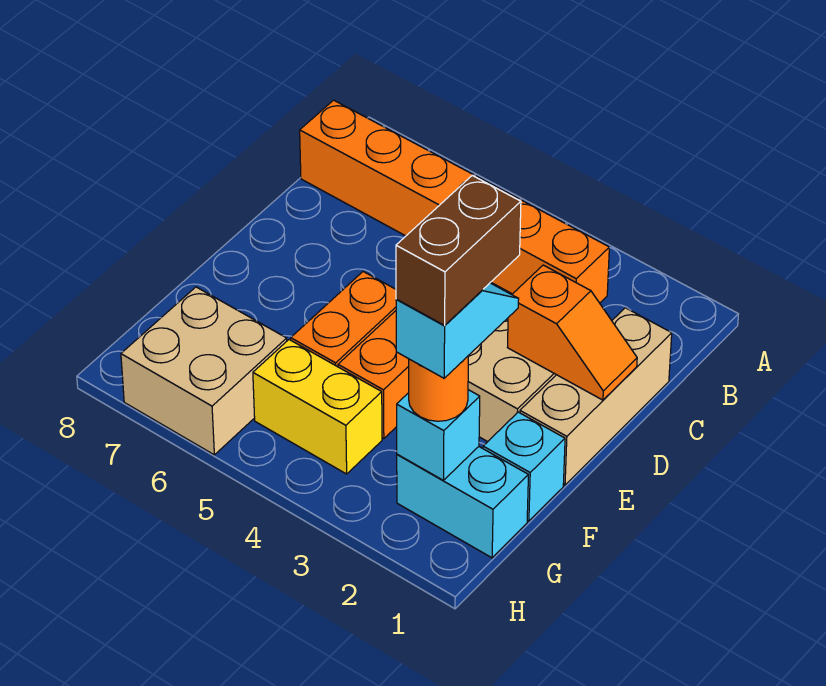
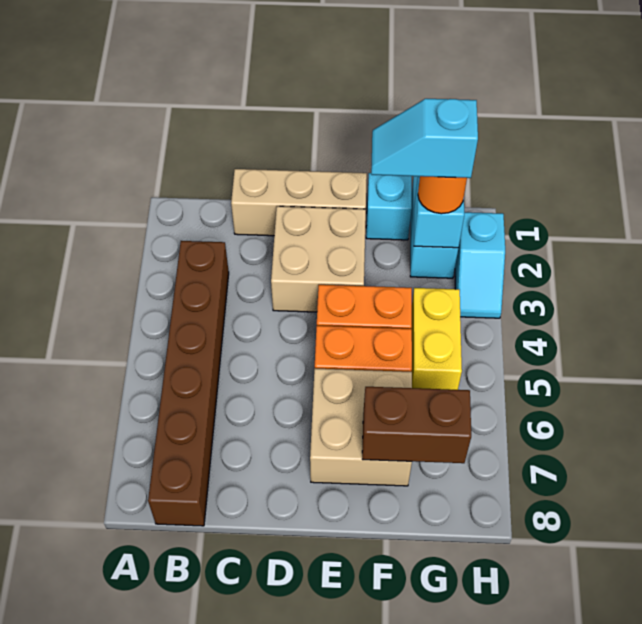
orange brick B3:B8 level 1 -> brown brick B3:B8 level 1
orange slope D1:D2 level 2 top 2 -> none
brown brick F2:G2 level 5 -> brown brick F7:G7 level 2
tan brick G6:H7 level 1 -> tan brick E6:F7 level 1
none -> cyan slope H2:H3 level 1 top 2

